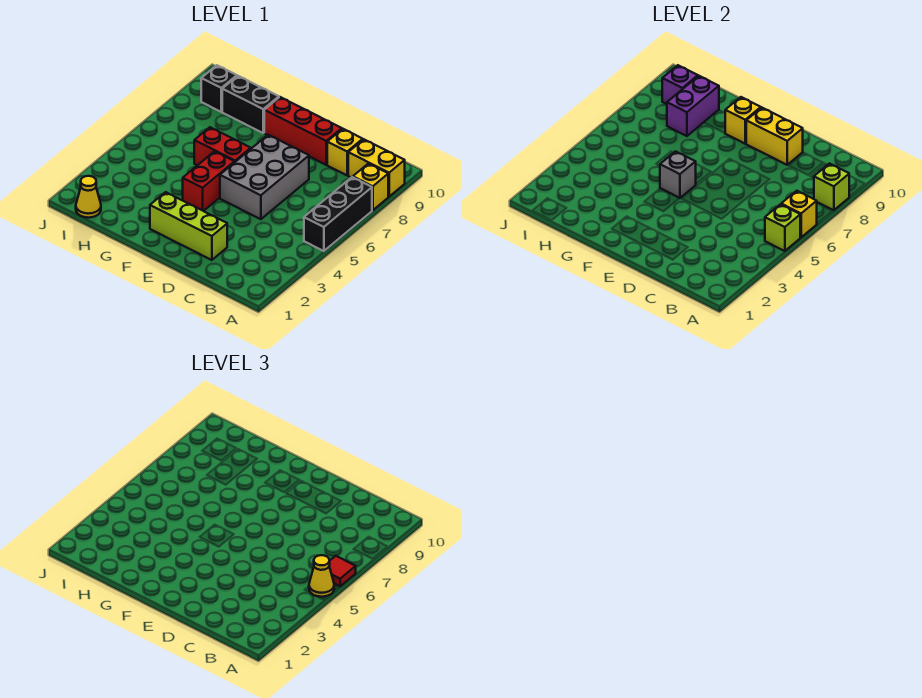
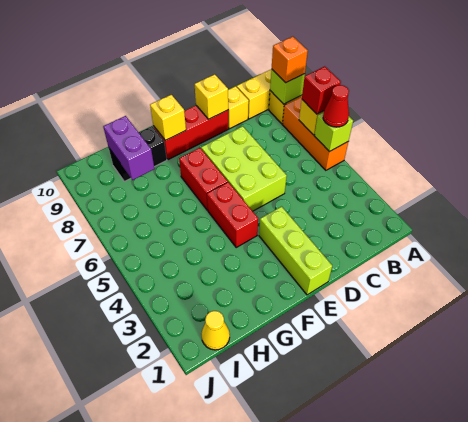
black brick A5:A7 level 1 -> orange brick A5:A7 level 1
yellow cone A5 level 3 -> red cone A5 level 3
red tile A6 level 3 -> red brick A6 level 3
none -> orange brick A8 level 3
lime brick D2:F2 level 1 -> lime brick E1:E3 level 1
grey brick D5:E7 level 1 -> lime brick D5:E7 level 1
yellow brick D9:E9 level 2 -> yellow brick D9 level 2
grey brick F5 level 2 -> none
red brick F6:G6 level 1 -> red brick F6:F7 level 1
black brick I9 level 1 -> none
purple brick I9 level 2 -> none

